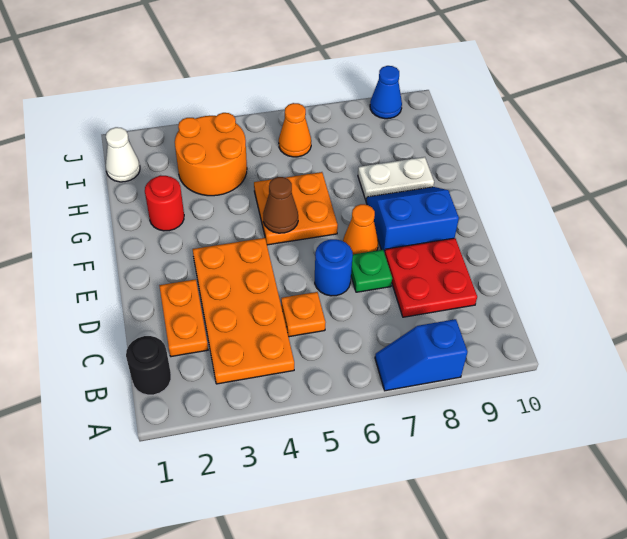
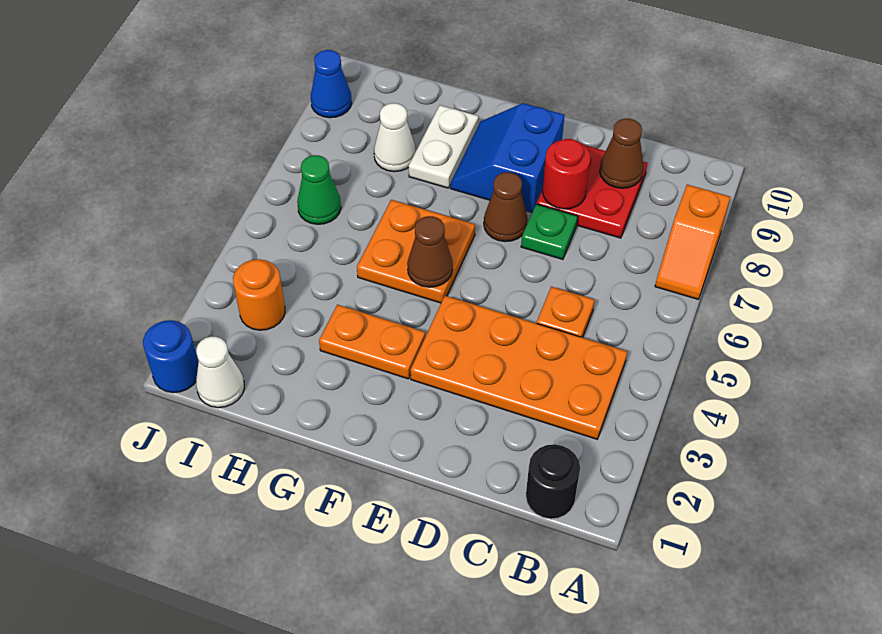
blue slope A7:A8 level 1 top 8 -> orange slope A7:A8 level 1 top 8
orange plate C2:D2 level 1 -> orange plate F3:G3 level 1
none -> brown cone C9 level 2
blue round brick D6 level 1 -> blue round brick J1 level 1
orange cone E7 level 1 -> brown cone E7 level 1
red round brick G2 level 1 -> red round brick D8 level 2
orange round brick H3:I4 level 1 -> orange round brick I3 level 1
none -> white cone H8 level 1
orange cone I6 level 1 -> green cone I6 level 1

